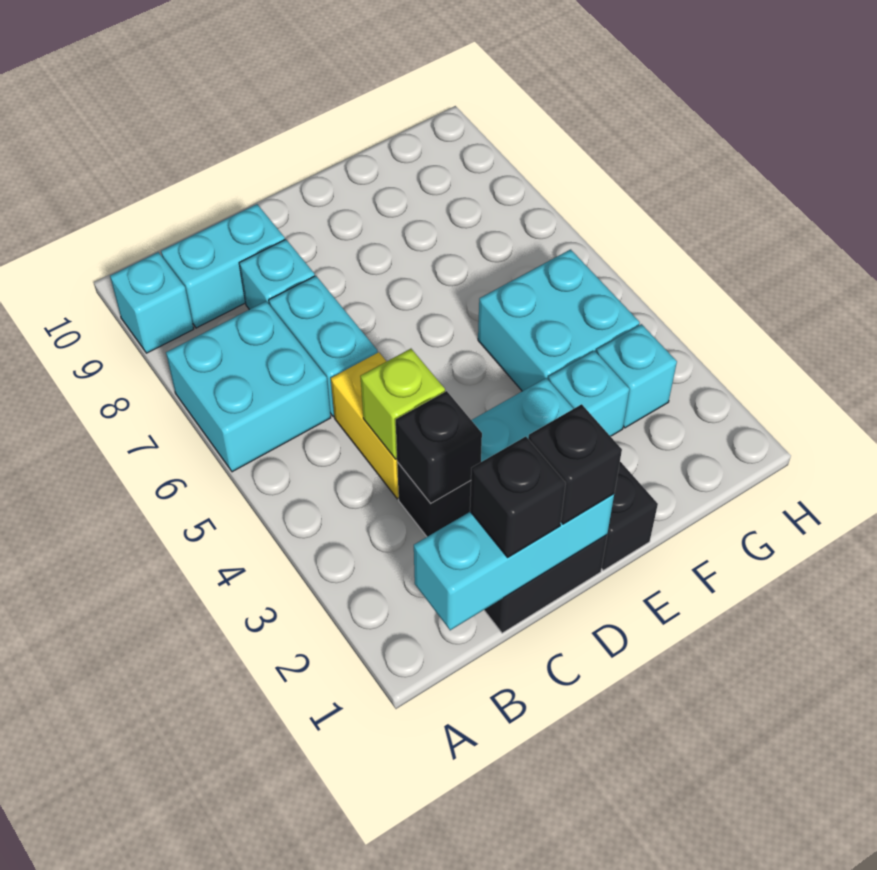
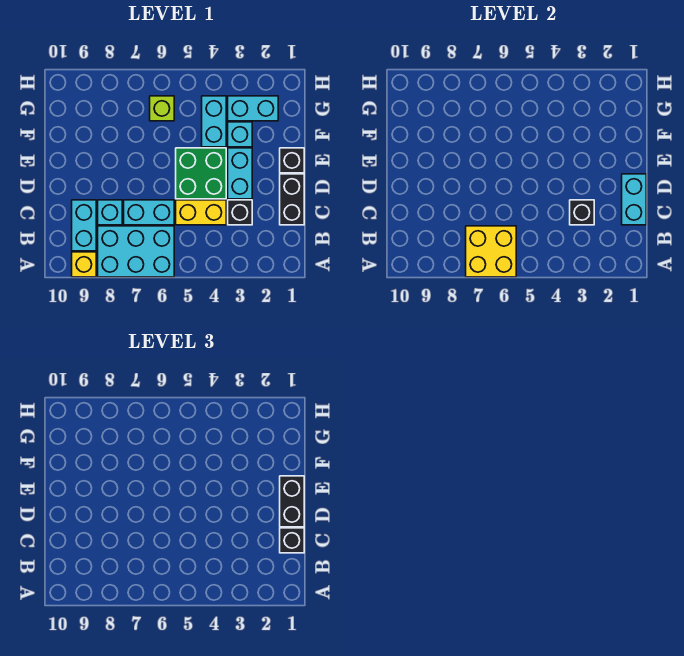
cyan brick A6:B7 level 1 -> cyan brick A6:B8 level 1
none -> yellow brick A6:B7 level 2
cyan brick A9 level 1 -> yellow brick A9 level 1
cyan brick B1:D1 level 2 -> cyan brick C1:D1 level 2
lime brick C4 level 2 -> lime brick G6 level 1
black brick D1 level 3 -> black brick D1:E1 level 3
none -> green brick D4:E5 level 1
cyan brick F4:G5 level 1 -> cyan brick F4:G4 level 1
cyan brick G3 level 1 -> cyan brick G2:G3 level 1

